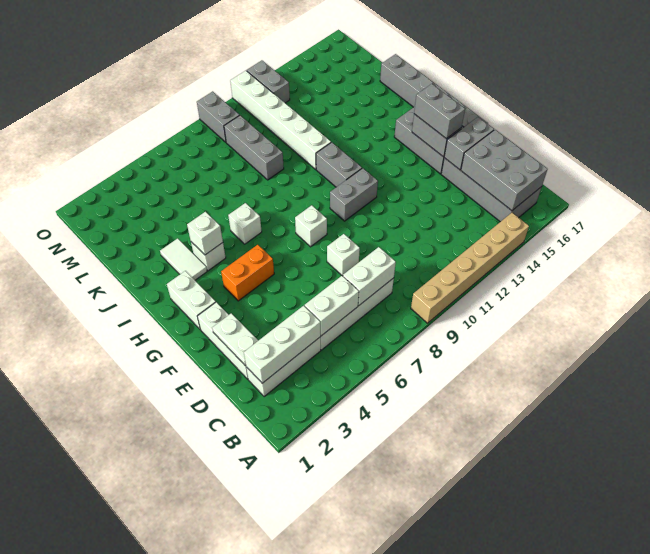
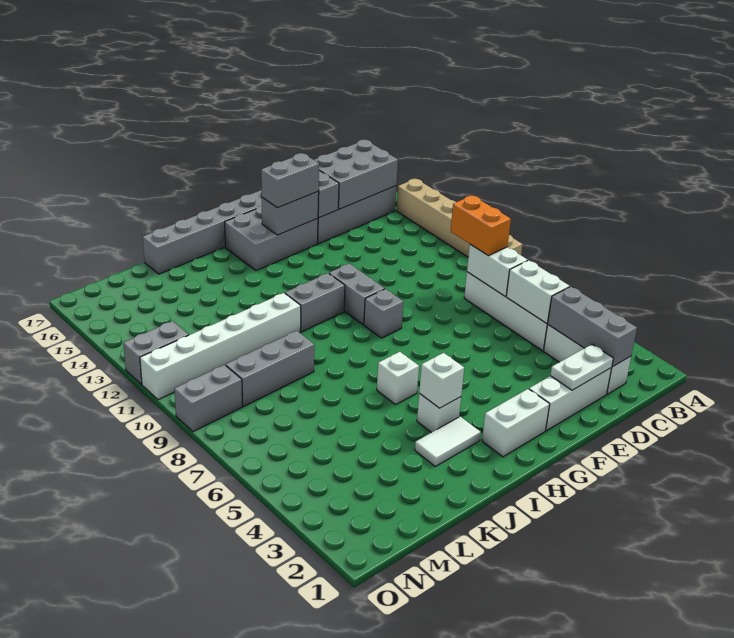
white brick C2:C4 level 2 -> grey brick C2:C4 level 2
white brick E8 level 1 -> none
orange brick G4:G5 level 1 -> orange brick C8:C9 level 3
white brick G8 level 1 -> none
none -> grey brick G9 level 1

